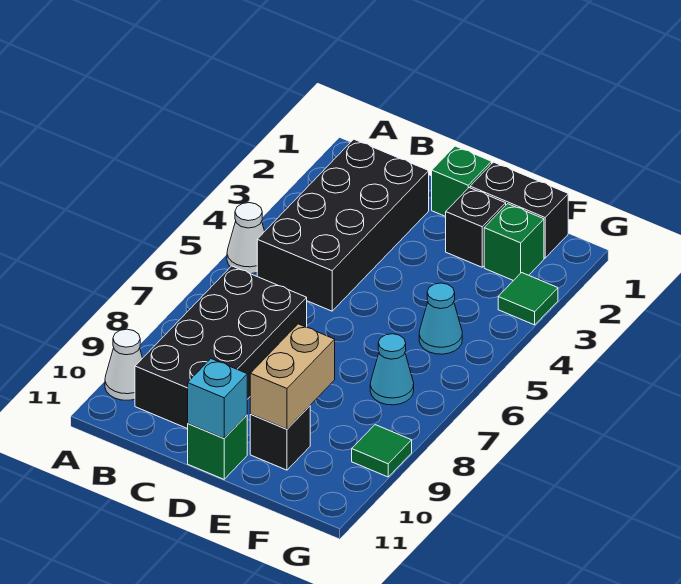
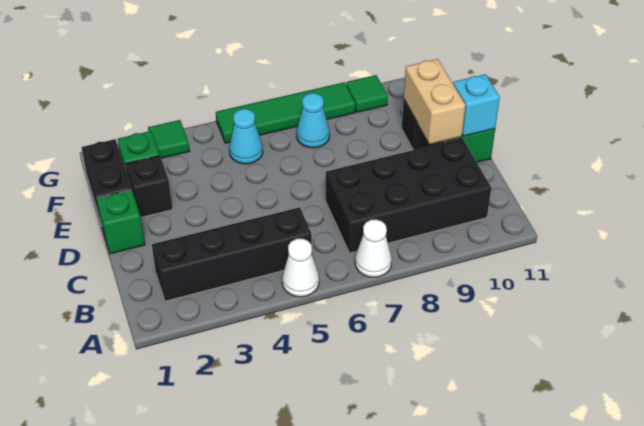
white cone A10 level 1 -> white cone A7 level 1
black brick B2:C5 level 1 -> black brick B2:B5 level 1
tan brick E9:E10 level 2 -> tan brick D10:E10 level 2
none -> green tile G5:G8 level 1

